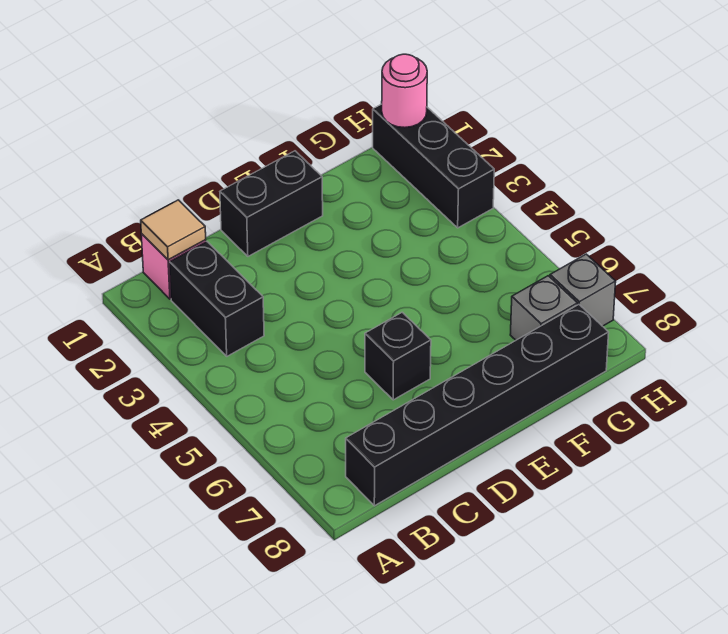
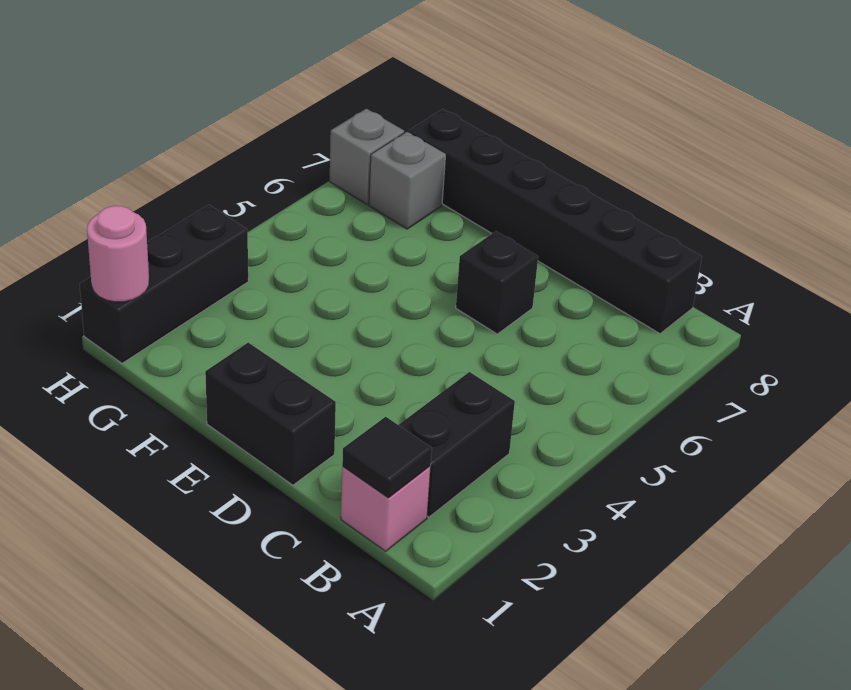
tan tile B1 level 2 -> black tile B1 level 2

